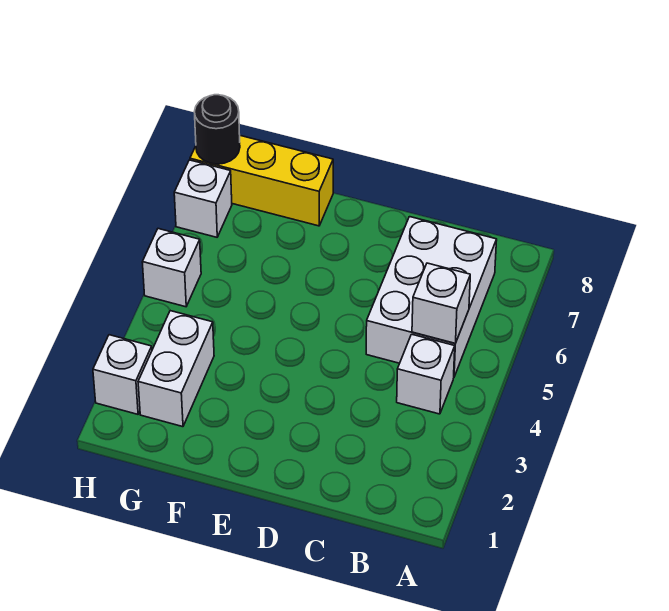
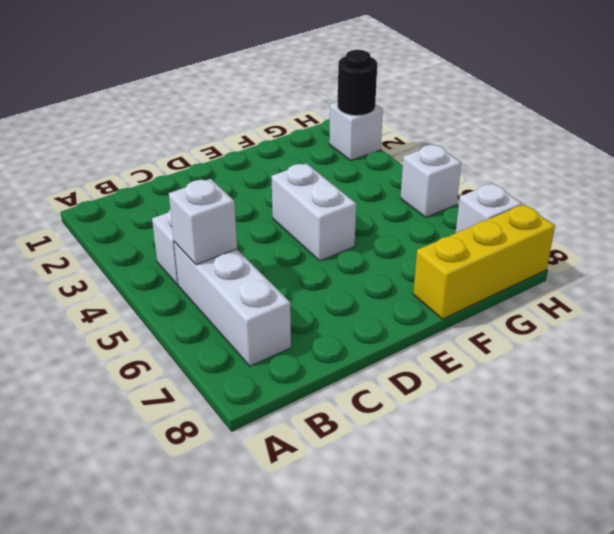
white brick B5:C7 level 1 -> white brick B5:B7 level 1
white brick G2:G3 level 1 -> white brick E4:E5 level 1
black round brick H8 level 2 -> black round brick H2 level 2

